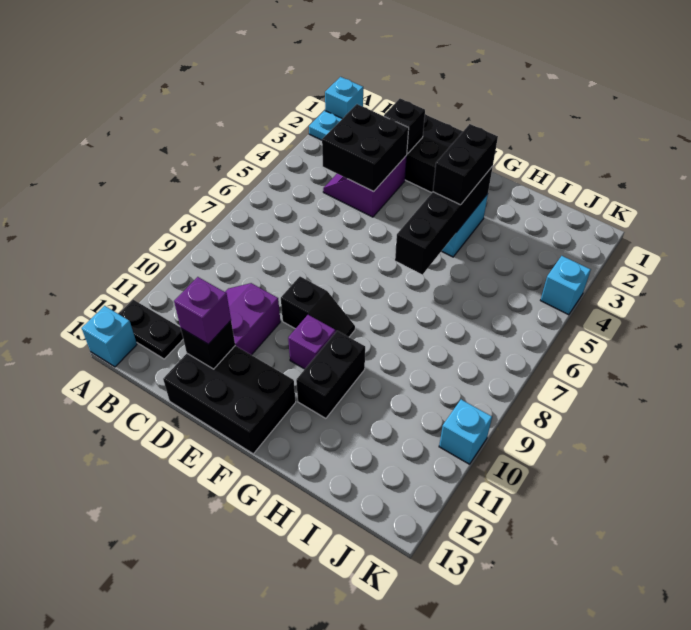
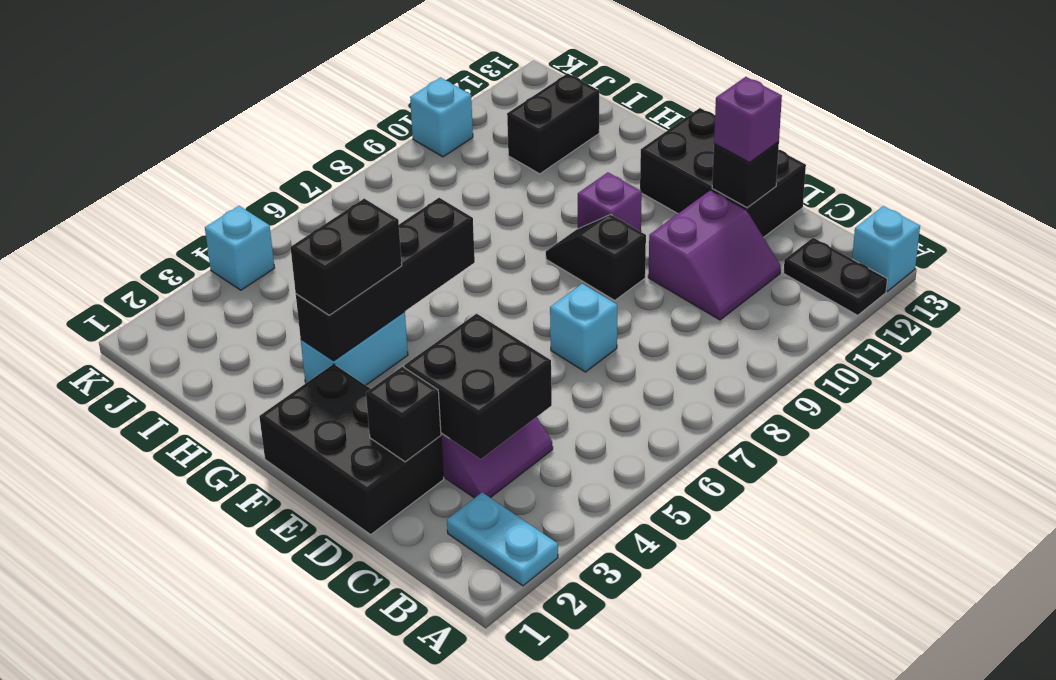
cyan brick A1 level 1 -> cyan brick D7 level 1
black brick G10:G11 level 1 -> black brick I11:I12 level 1

